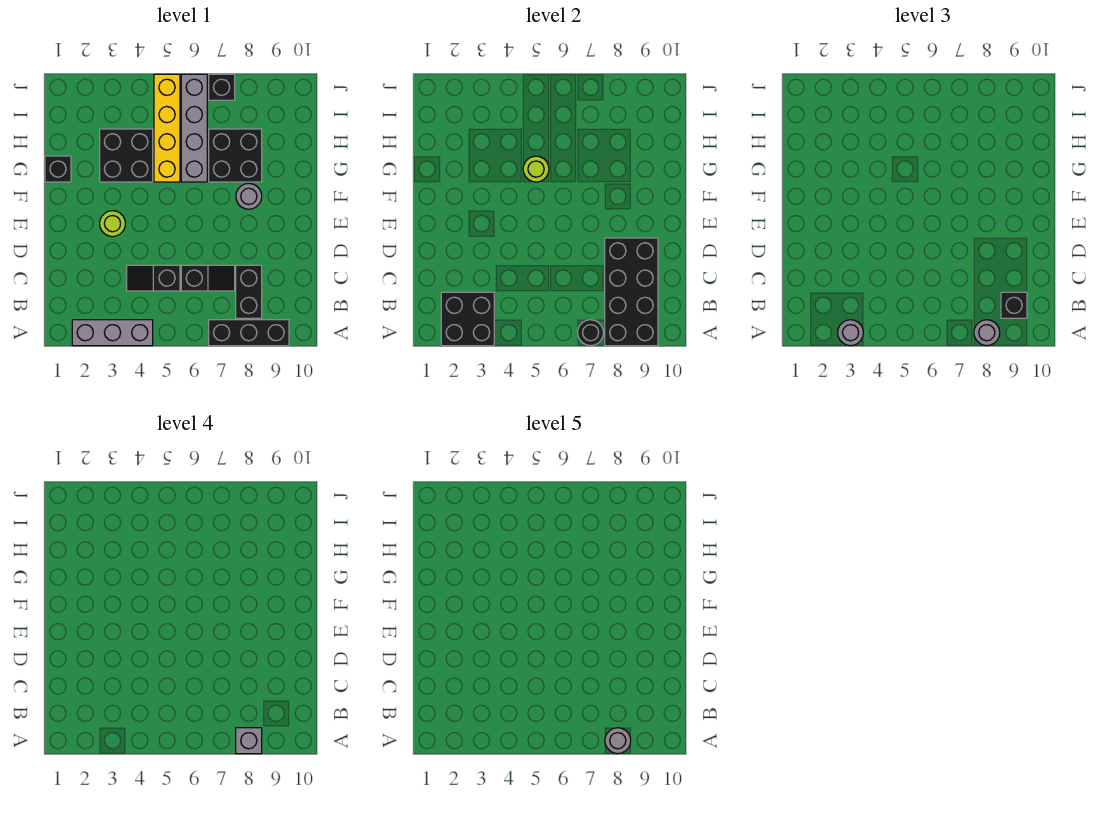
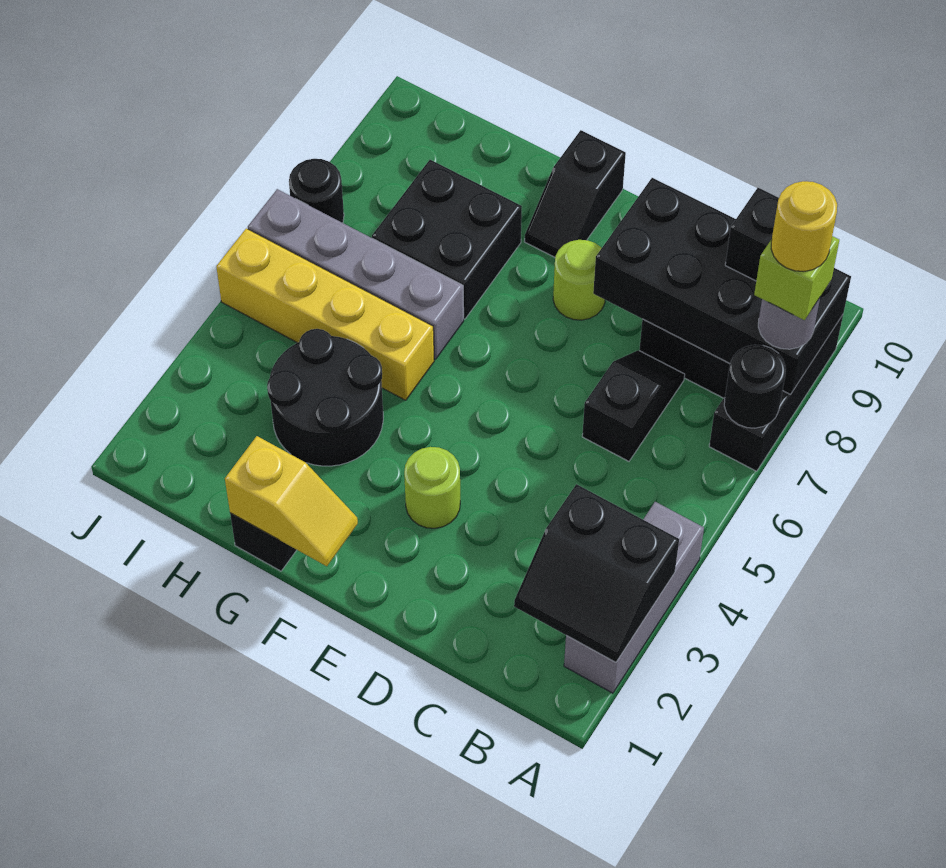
black brick A2:B3 level 2 -> black slope A2:B3 level 2 top 3
grey round brick A3 level 3 -> none
grey brick A8 level 4 -> lime brick A8 level 4
grey round brick A8 level 5 -> yellow round brick A8 level 5
black slope C4:C5 level 1 top 5 -> black slope F9:F10 level 1 top 10
none -> yellow slope F1:G1 level 2 top G
grey round brick F8 level 1 -> none
black brick G3:H4 level 1 -> black round brick G3:H4 level 1
lime round brick G5 level 2 -> lime round brick E8 level 1
black brick J7 level 1 -> black round brick J7 level 1

